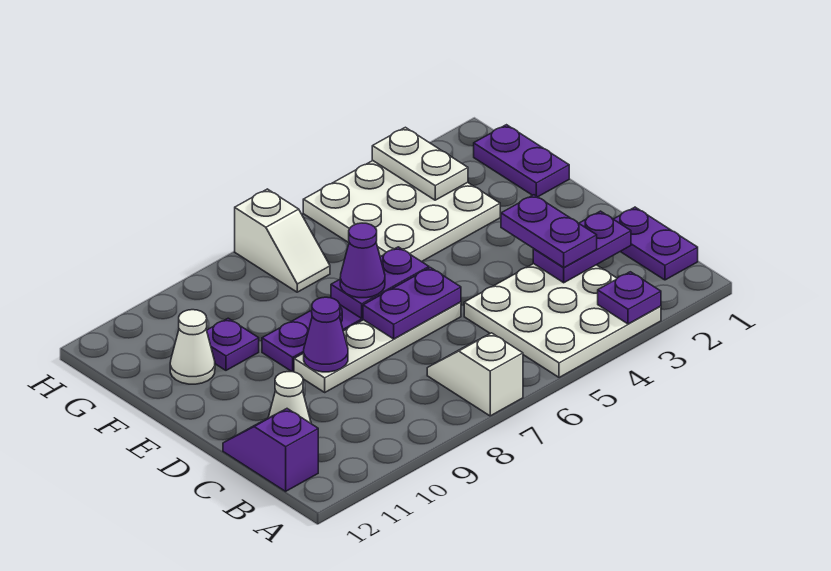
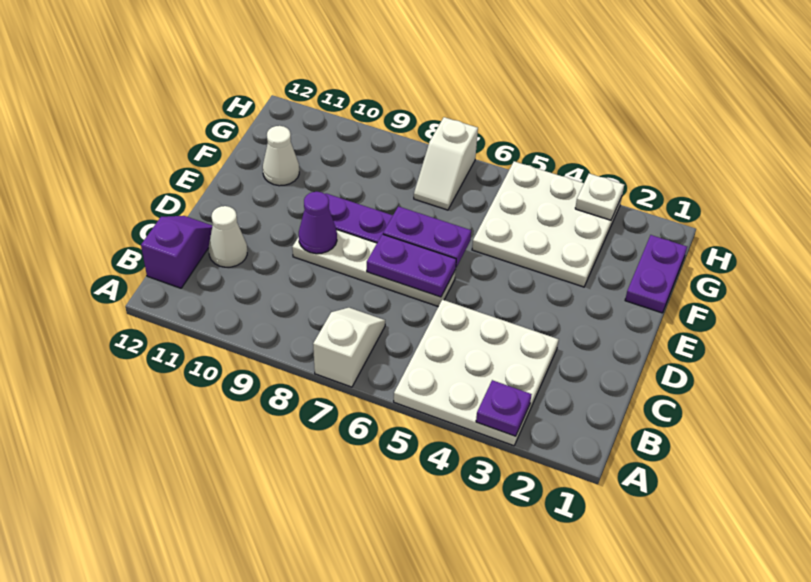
purple plate B1:C1 level 1 -> none
purple plate C2:C3 level 2 -> none
purple plate C3:D3 level 3 -> none
purple cone E7 level 3 -> none
purple plate F10 level 1 -> none
white plate G3:H3 level 2 -> white plate H3 level 2

